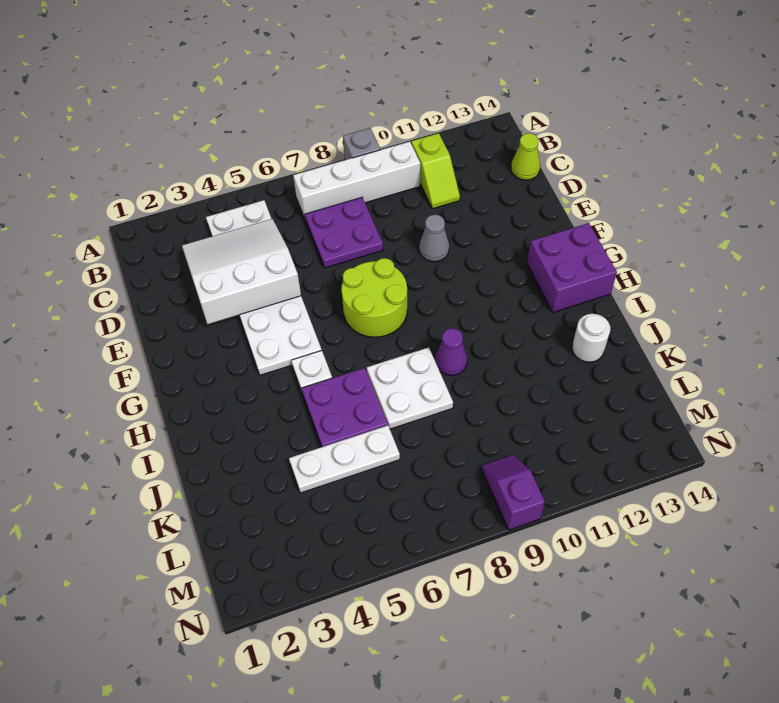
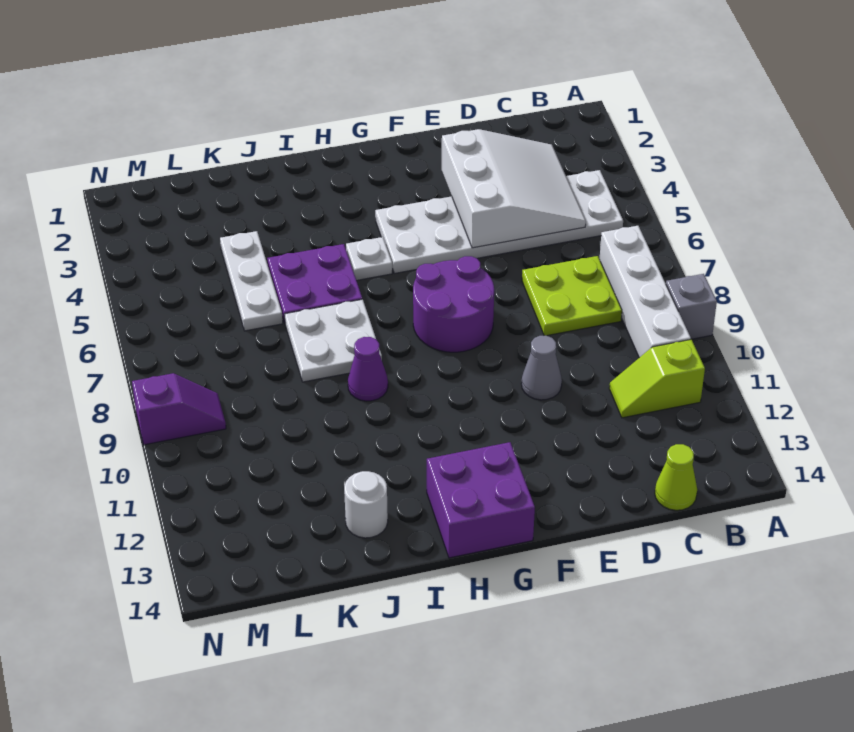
purple plate C7:D8 level 1 -> lime plate C7:D8 level 1
lime round brick F7:G8 level 1 -> purple round brick F7:G8 level 1

